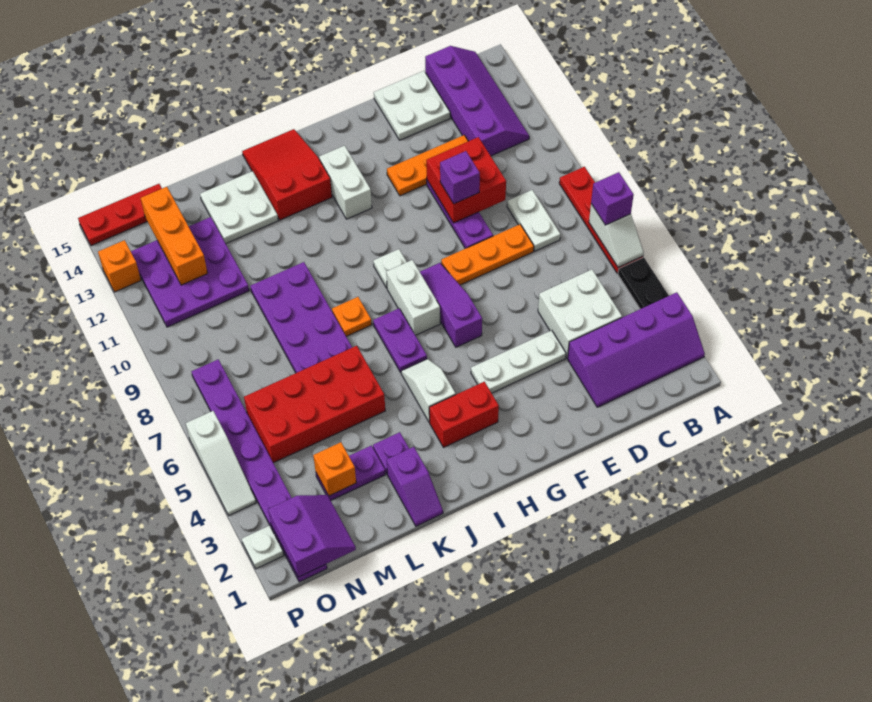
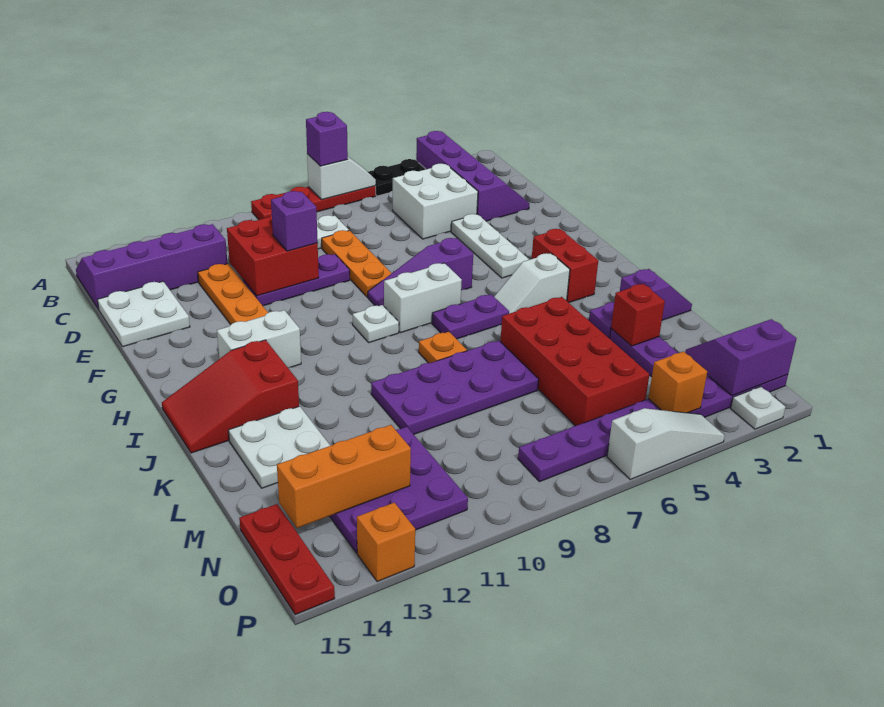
none -> red brick L3 level 2
orange brick M3 level 2 -> orange brick O4 level 2

